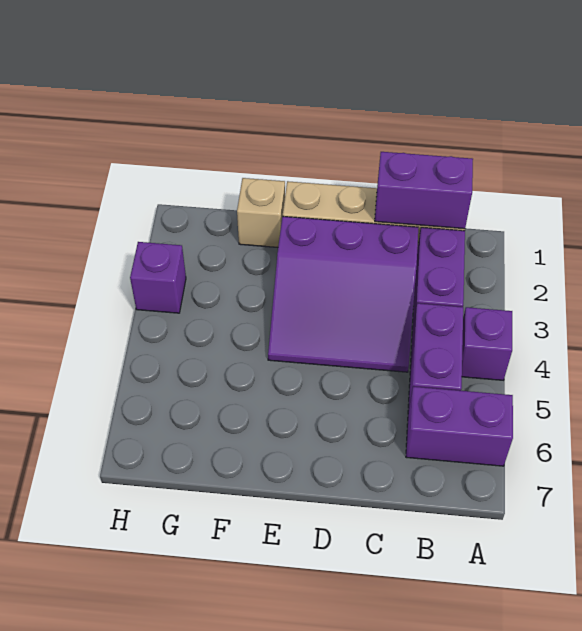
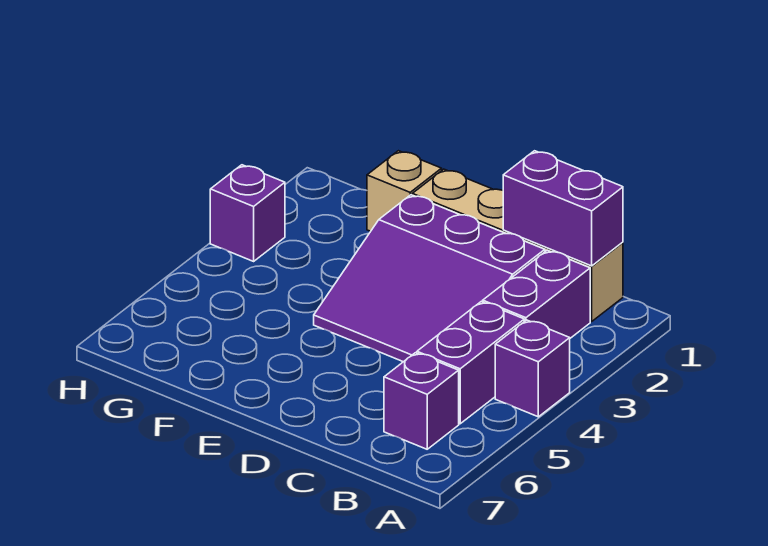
purple brick A6:B6 level 1 -> purple brick B6 level 1

